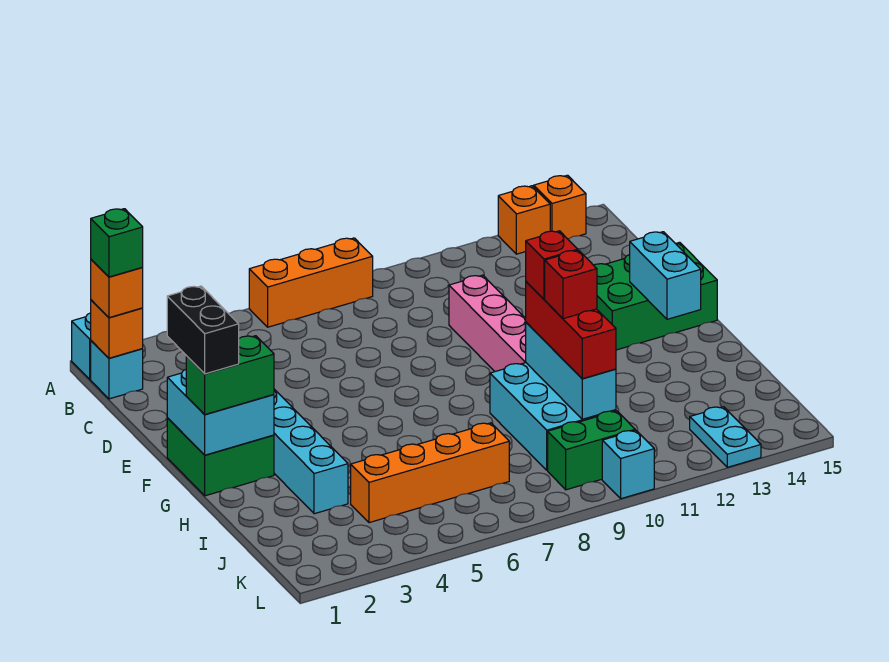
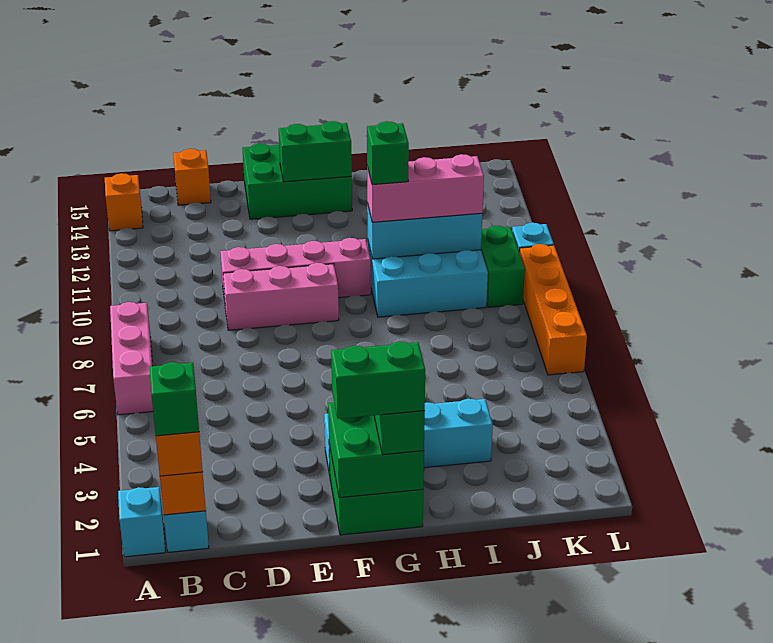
orange brick A6:A8 level 1 -> pink brick A6:A8 level 1
orange brick A13 level 1 -> orange brick C15 level 1
none -> pink brick D9:F9 level 1
green brick E13:F15 level 1 -> green brick E14:G15 level 1
cyan brick F1:G2 level 2 -> green brick F1:G2 level 2
black brick F1:G1 level 4 -> green brick F1:G1 level 4
cyan brick F14:G14 level 2 -> green brick F14:G14 level 2
red brick H10:J10 level 3 -> pink brick H10:J10 level 3
red brick H10 level 4 -> green brick H10 level 4
red brick I10 level 4 -> none
orange brick J4:J7 level 1 -> orange brick L6:L9 level 1
cyan plate K13:L13 level 1 -> none

